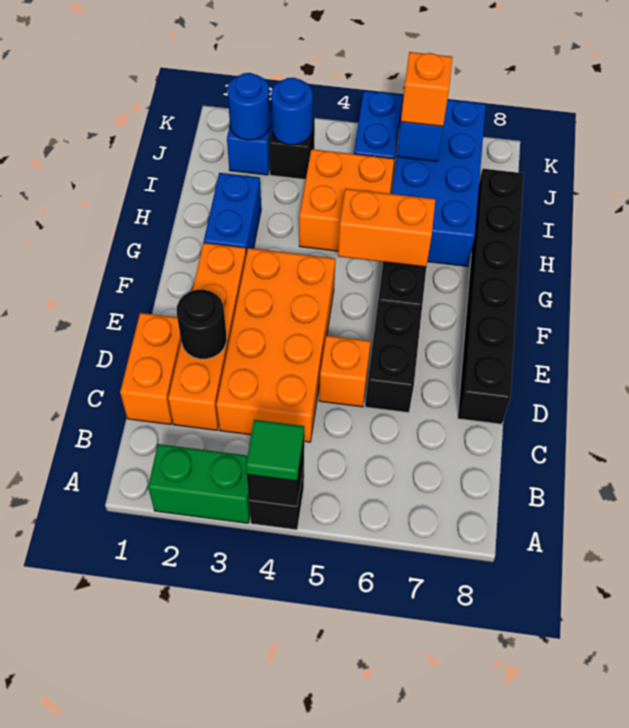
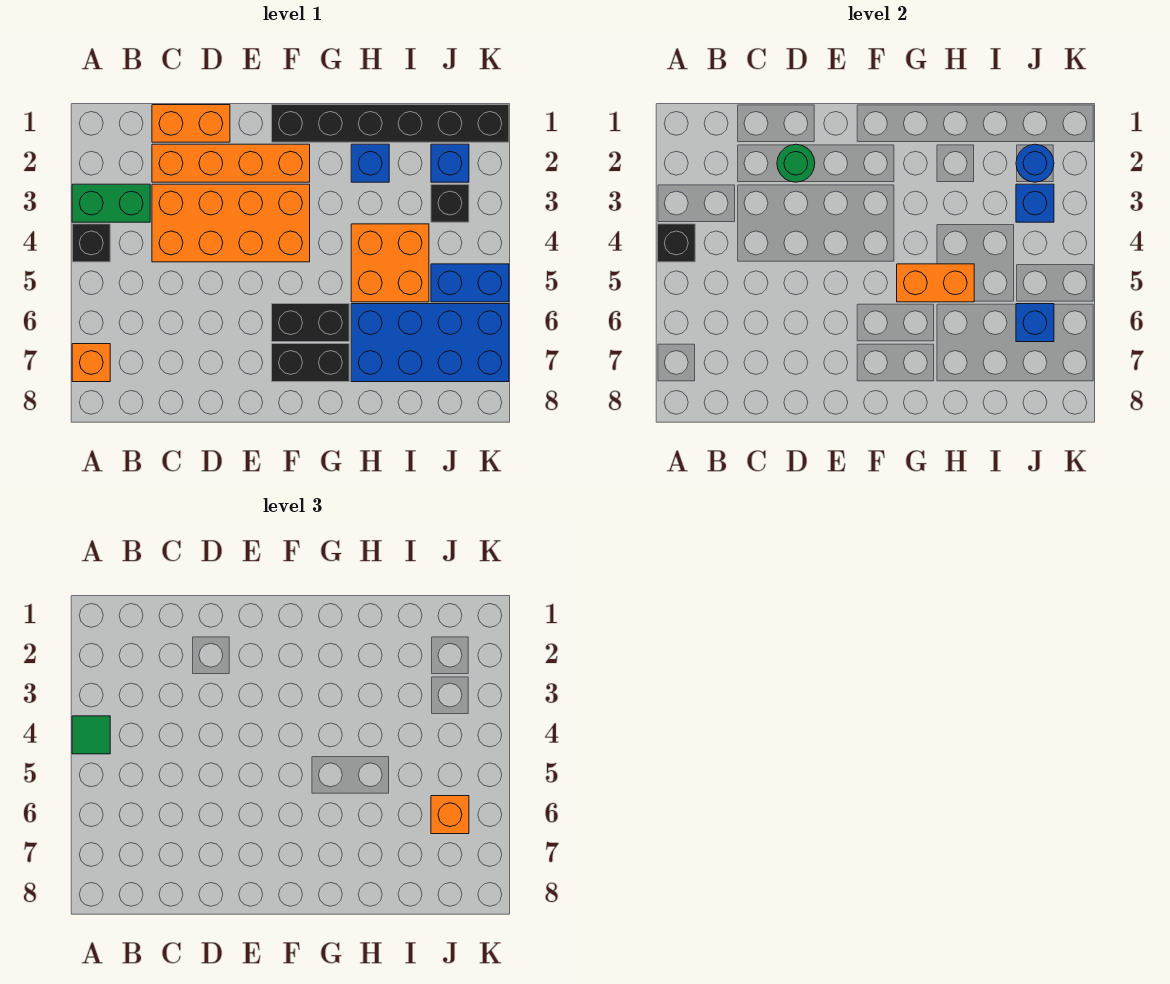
green brick A2:A3 level 1 -> green brick A3:B3 level 1
black round brick D2 level 2 -> green round brick D2 level 2
orange brick D5 level 1 -> orange brick A7 level 1
black brick D6:E6 level 1 -> black brick F7:G7 level 1
black brick D8:I8 level 1 -> black brick F1:K1 level 1
blue brick G2:H2 level 1 -> blue brick H2 level 1
orange brick G5:G6 level 2 -> orange brick G5:H5 level 2
blue round brick J3 level 2 -> blue brick J3 level 2

